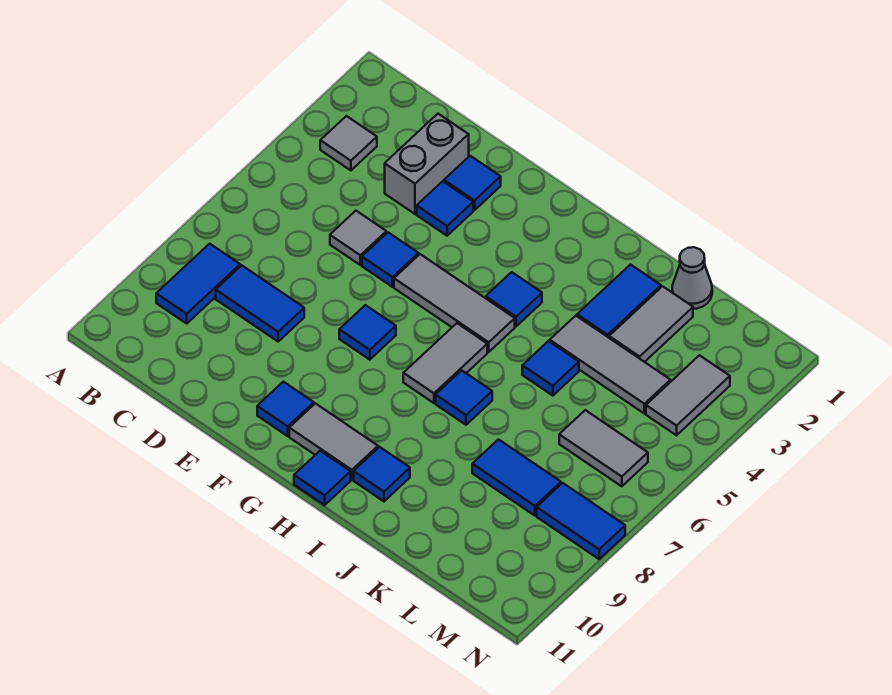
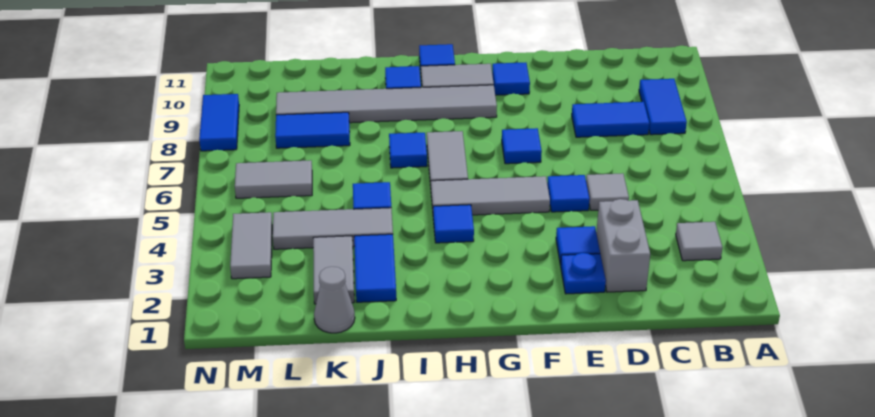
blue tile E2 level 1 -> blue plate E2 level 1
none -> grey tile G9:L9 level 1
blue tile M8:N8 level 1 -> blue tile N8:N9 level 1

